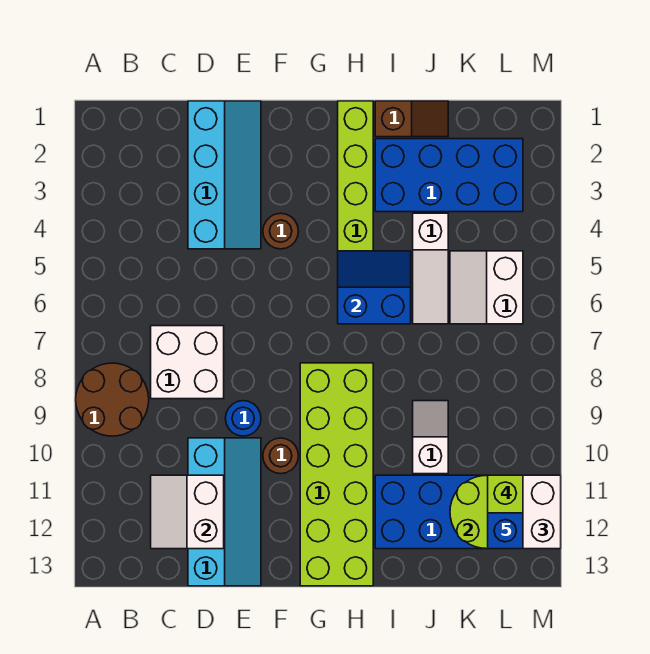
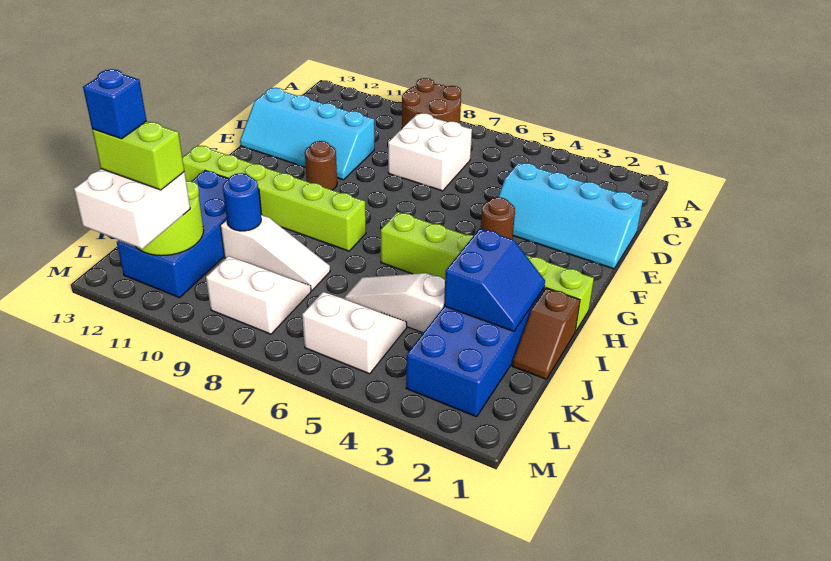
white slope C11:D12 level 2 top D -> white slope K8:L9 level 1 top L
blue round brick E9 level 1 -> blue round brick J10 level 2
lime brick G8:H13 level 1 -> lime brick H8:H13 level 1
blue slope H5:I6 level 2 top 6 -> blue slope I2:J3 level 2 top 3
white slope J9:J10 level 1 top 10 -> white slope J8:J10 level 1 top 10

